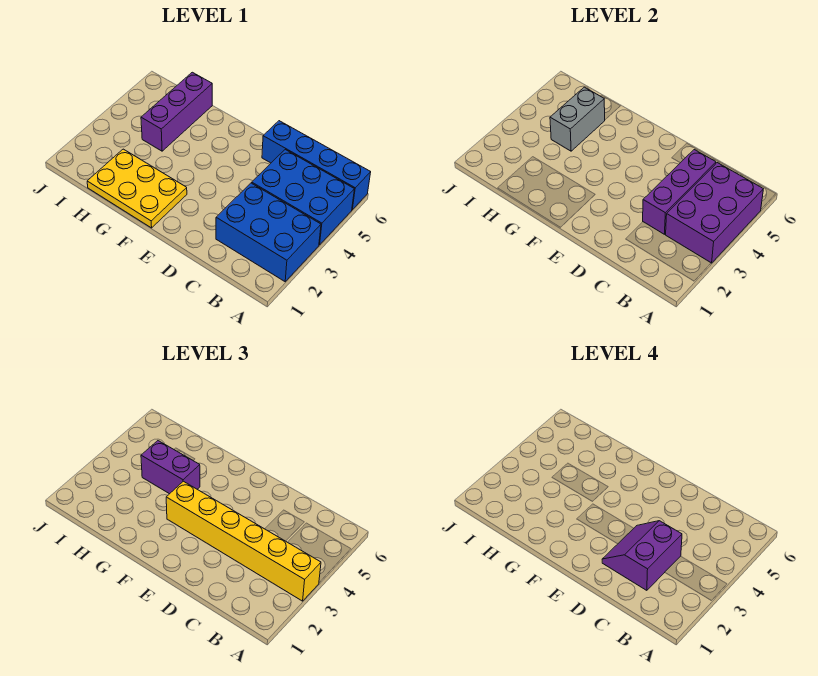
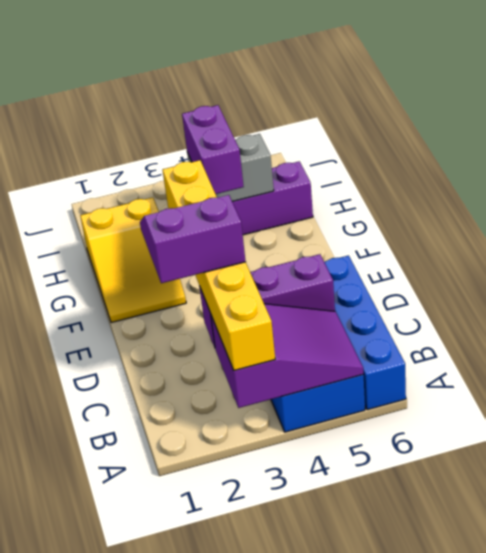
blue brick A2:C3 level 1 -> none
purple brick A3:B5 level 2 -> purple slope A3:B5 level 2 top 3
yellow plate F1:H2 level 1 -> yellow slope F1:H2 level 1 top H

